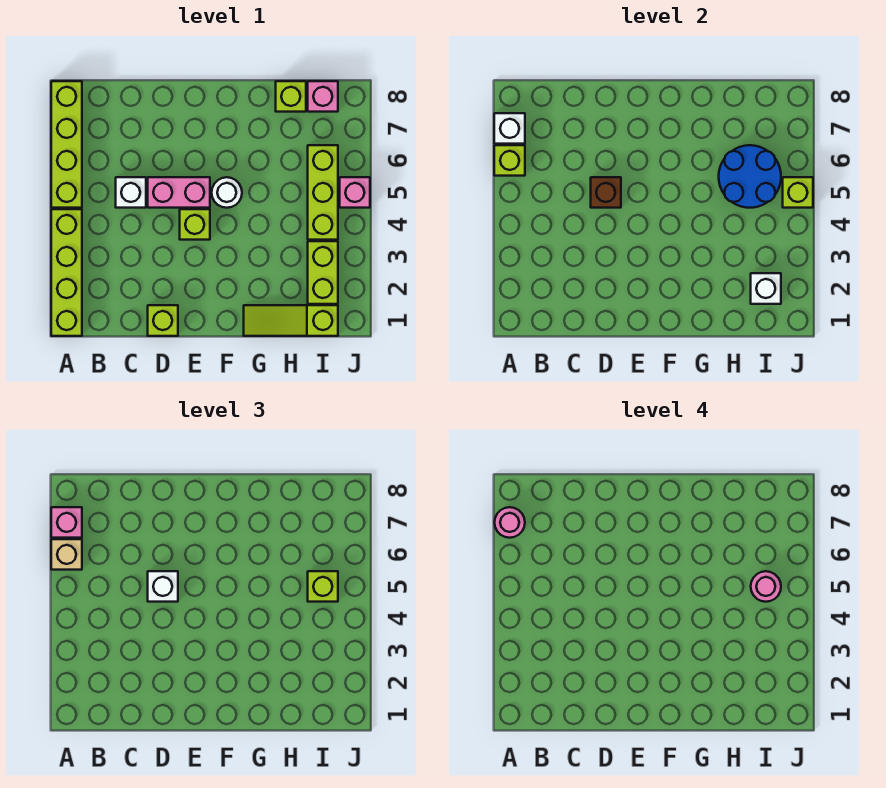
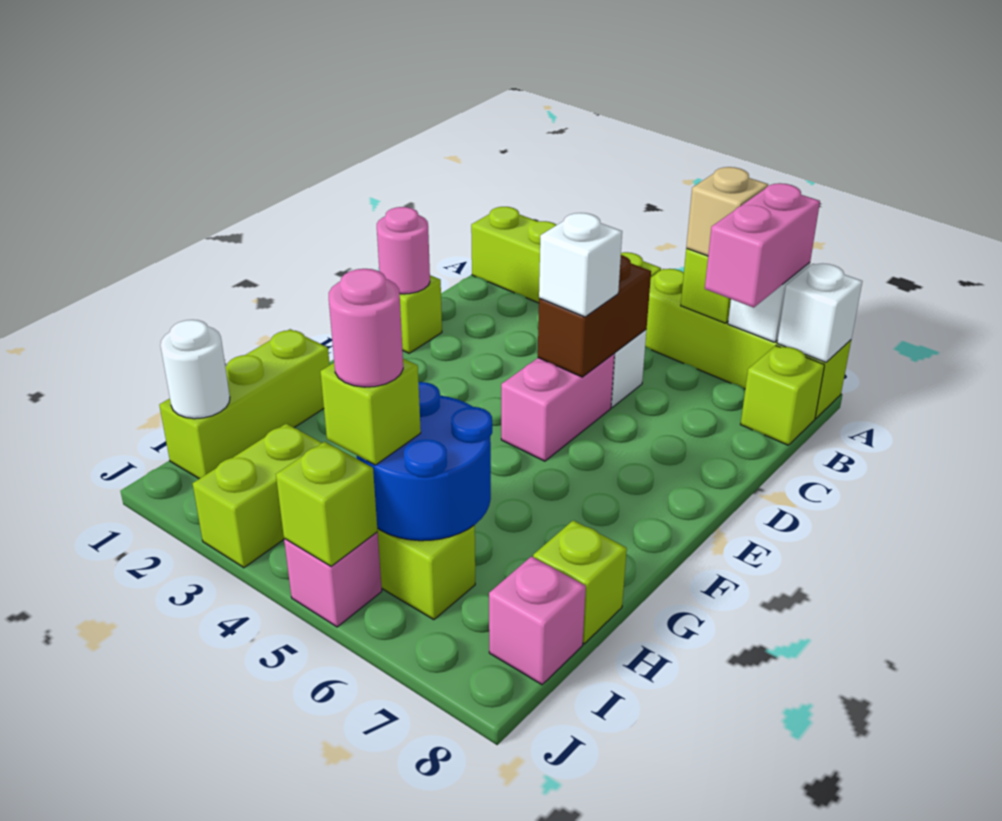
pink brick A7 level 3 -> pink brick A7:B7 level 3
pink round brick A7 level 4 -> pink round brick D1 level 2
brown brick D5 level 2 -> brown brick C5:D5 level 2
lime brick E4 level 1 -> lime brick B8 level 1
white round brick F5 level 1 -> white round brick I1 level 2
lime slope G1:I1 level 1 top I -> lime brick G1:I1 level 1
lime brick I2:I3 level 1 -> lime brick I3:J3 level 1
white brick I2 level 2 -> white brick A8 level 2

